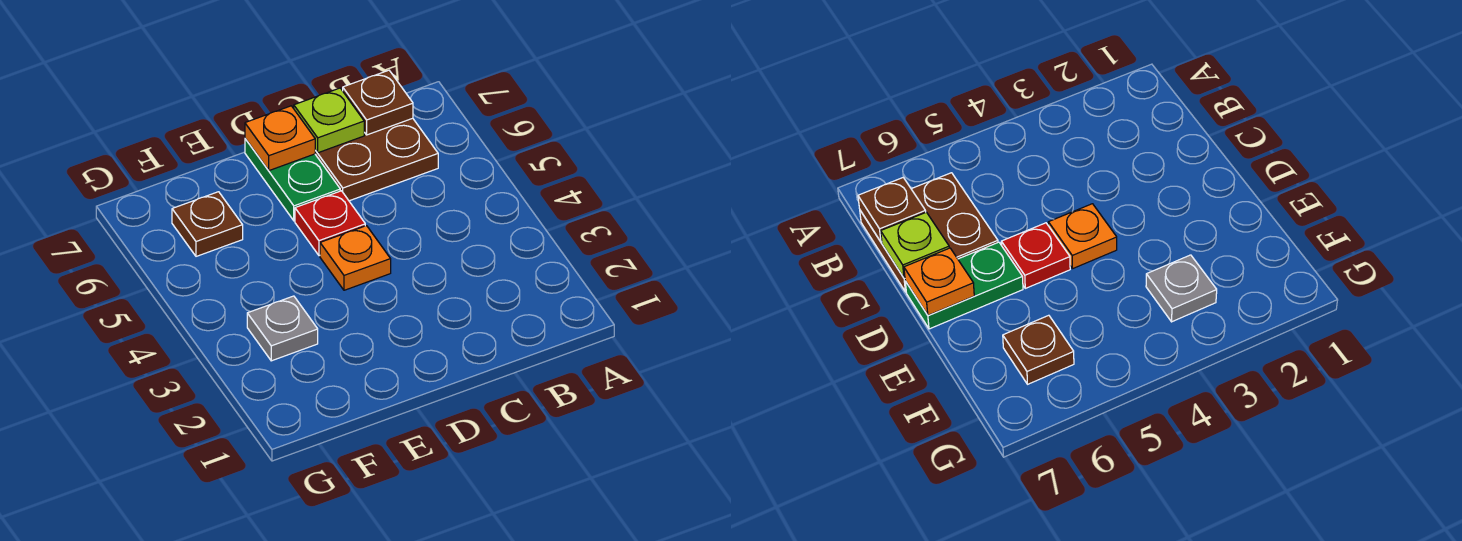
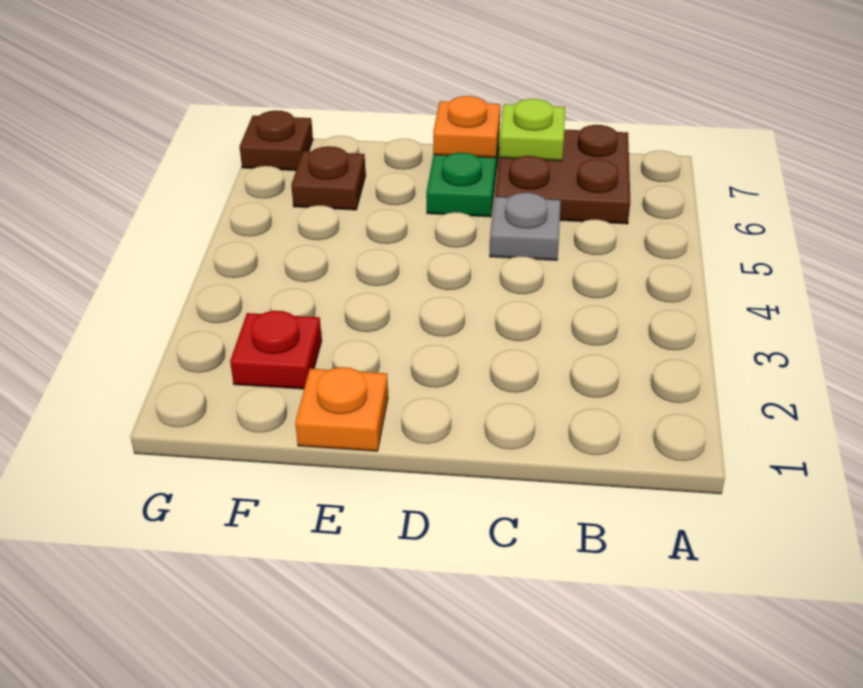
brown plate B7 level 2 -> brown plate G7 level 1
orange plate D4 level 1 -> orange plate E1 level 1
red plate D5 level 1 -> red plate F2 level 1
grey plate F3 level 1 -> grey plate C5 level 1

